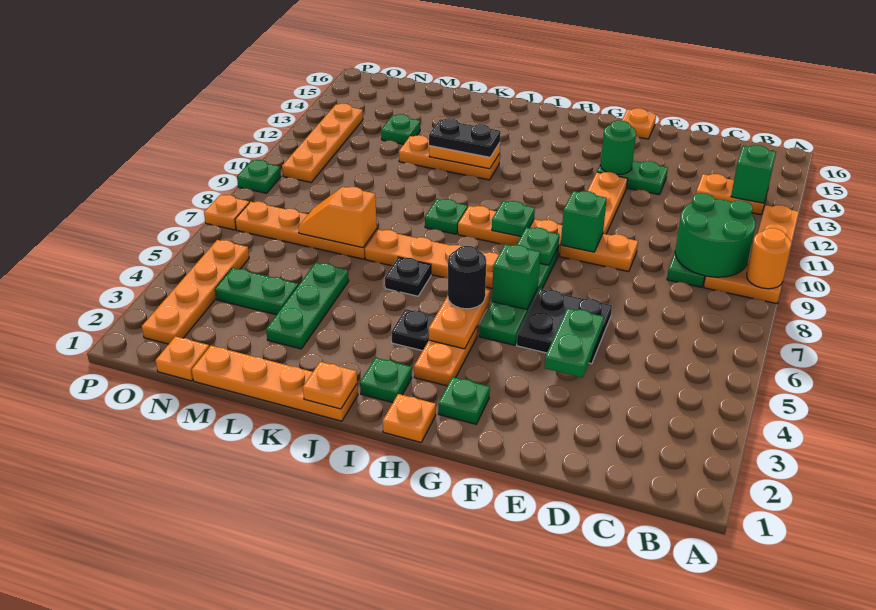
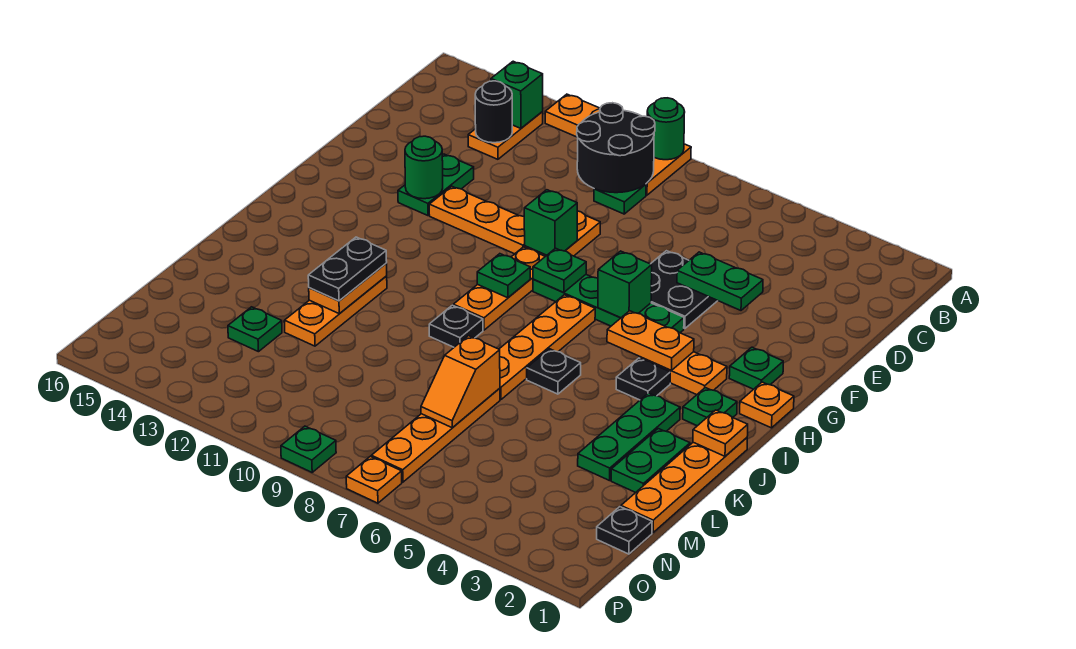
orange round brick A9 level 2 -> green round brick A9 level 2
green round brick B9:C10 level 2 -> black round brick B9:C10 level 2
orange plate F16 level 1 -> none
black round brick H5 level 3 -> black round brick C13 level 2
green plate J9 level 1 -> black plate J9 level 1
green plate L3:L5 level 1 -> green plate J3:L3 level 1
green plate M4:N4 level 1 -> green plate K2:L2 level 1
orange plate N1 level 1 -> black plate N1 level 1
orange plate O2:O5 level 1 -> none
orange plate O10:O13 level 1 -> none

